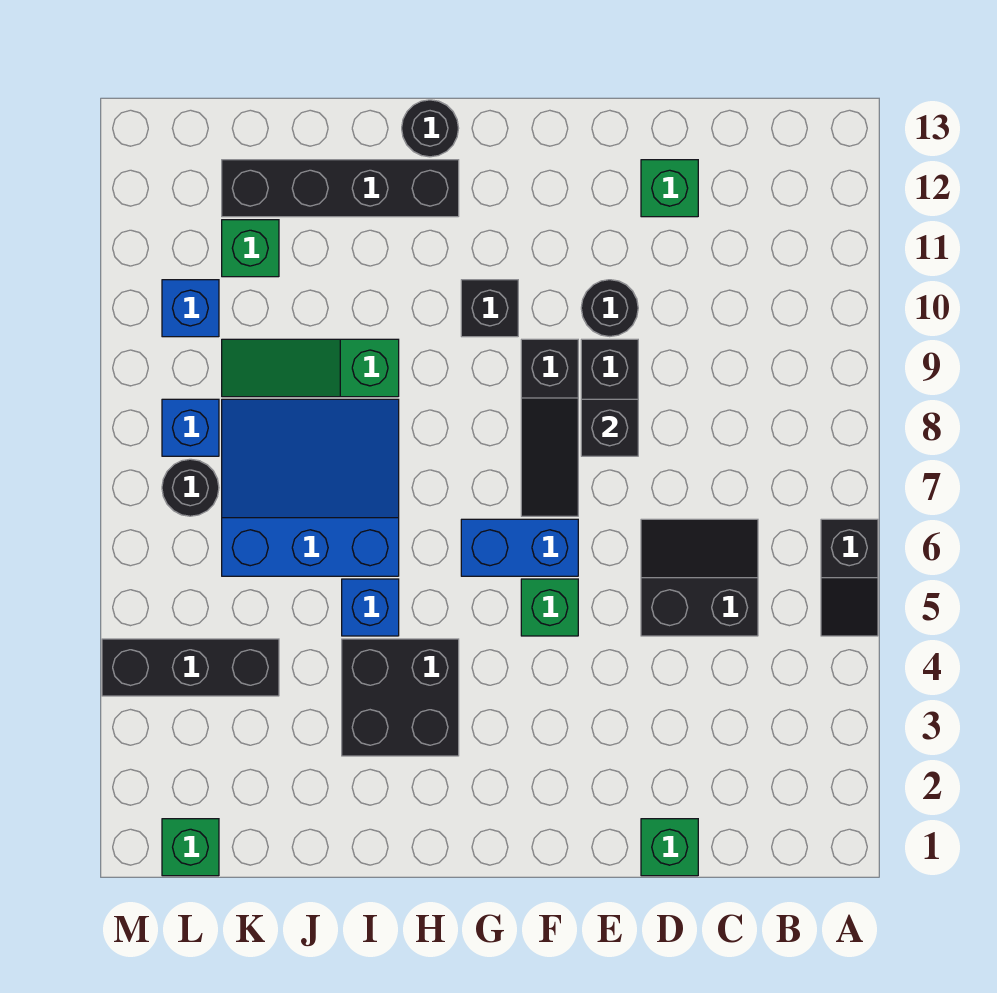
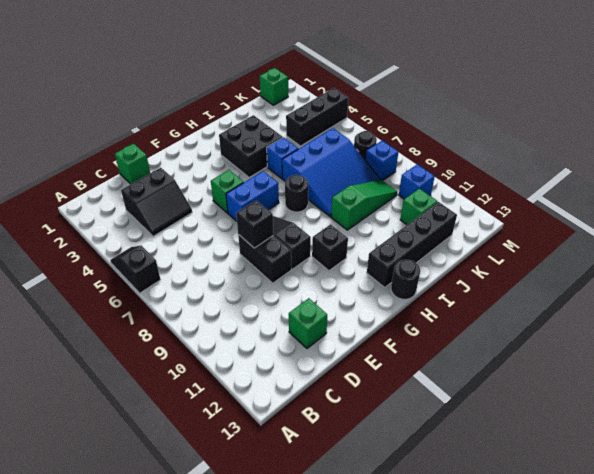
black slope C5:D6 level 1 top 5 -> black slope C3:D4 level 1 top 3
black round brick E10 level 1 -> black round brick H7 level 1

